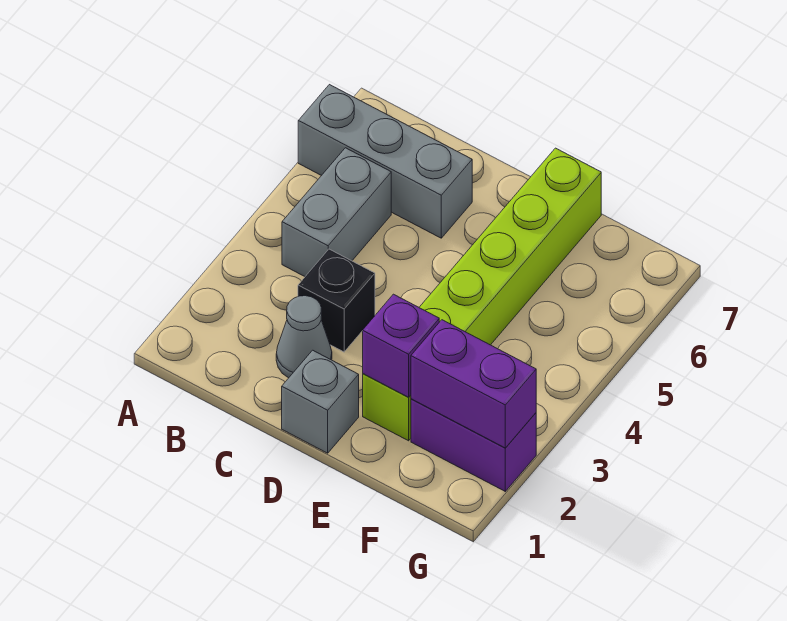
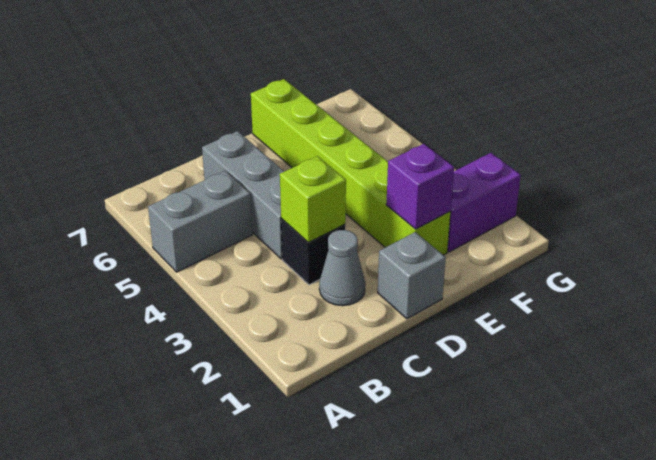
grey brick A6:C6 level 1 -> grey brick C4:C6 level 1
grey brick B4:B5 level 1 -> grey brick A5:B5 level 1
none -> lime brick C3 level 2
purple brick F2:G2 level 2 -> none

